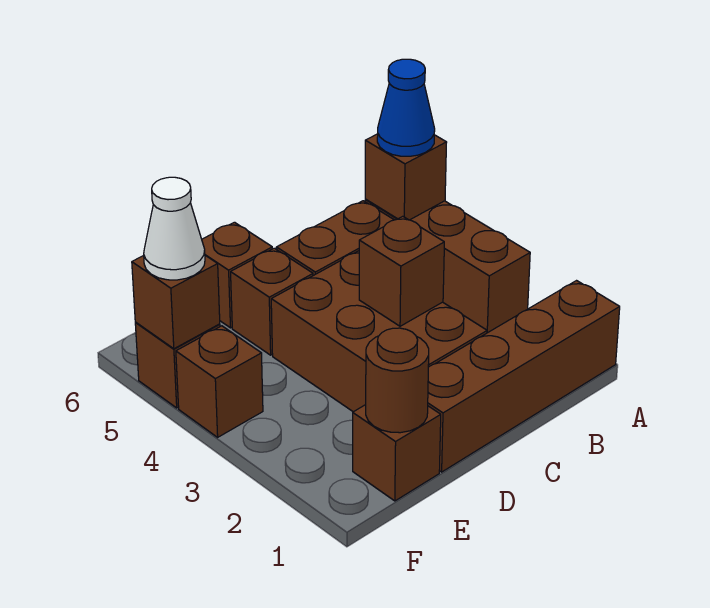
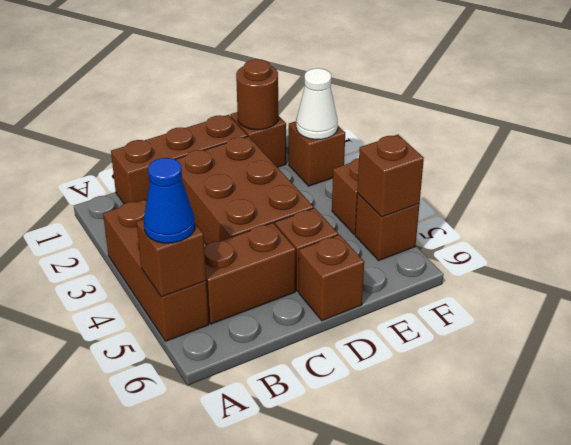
brown brick A1:D1 level 1 -> brown brick B1:D1 level 1
brown brick C3 level 2 -> brown brick F2 level 1
white cone F5 level 3 -> white cone F2 level 2

